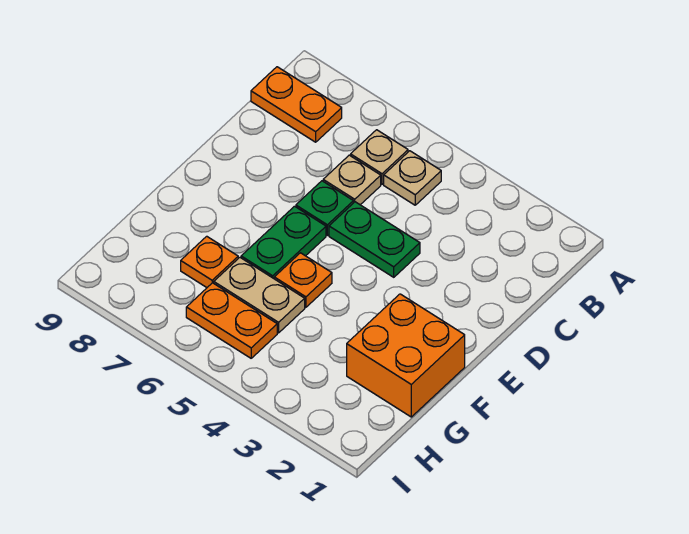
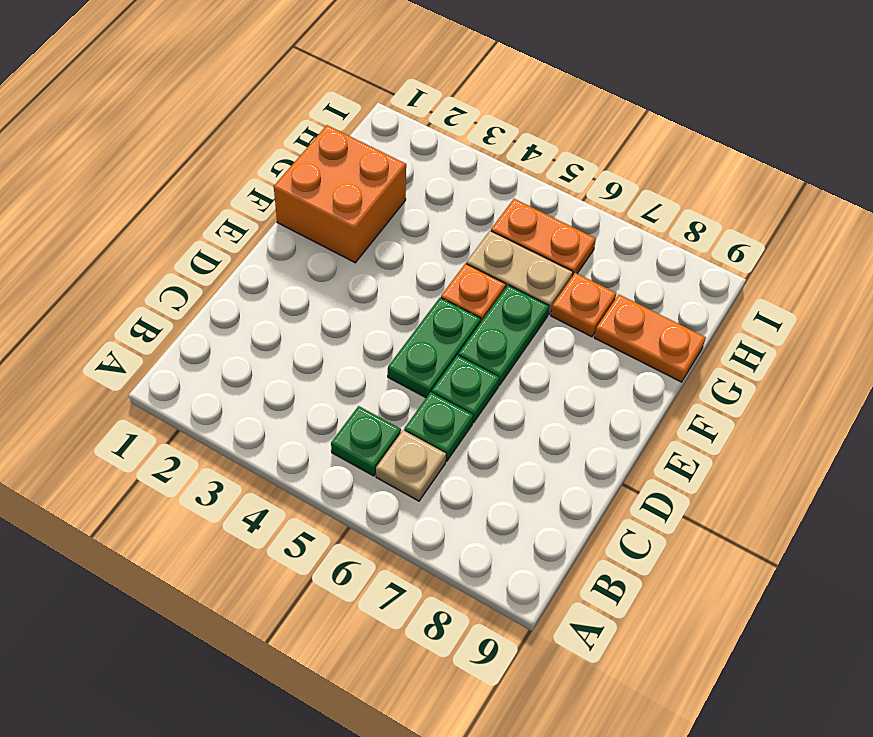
tan plate B5 level 1 -> green plate B5 level 1
orange plate B8:B9 level 1 -> orange plate G8:G9 level 1
tan plate C6 level 1 -> green plate C6 level 1
green plate D4:D5 level 1 -> green plate D5:E5 level 1

